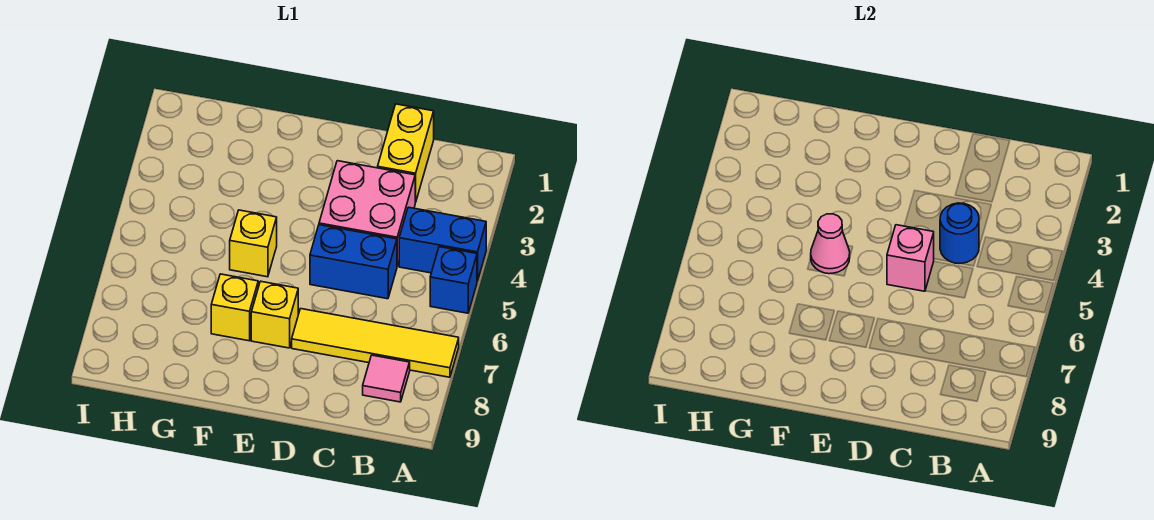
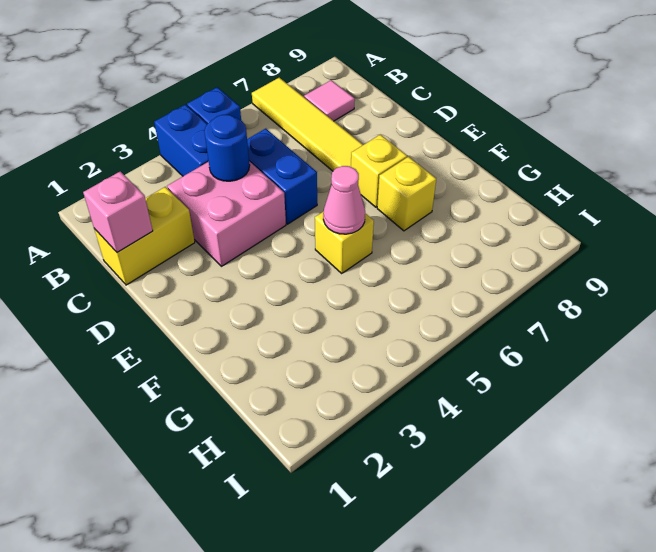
pink brick D5 level 2 -> pink brick C1 level 2

